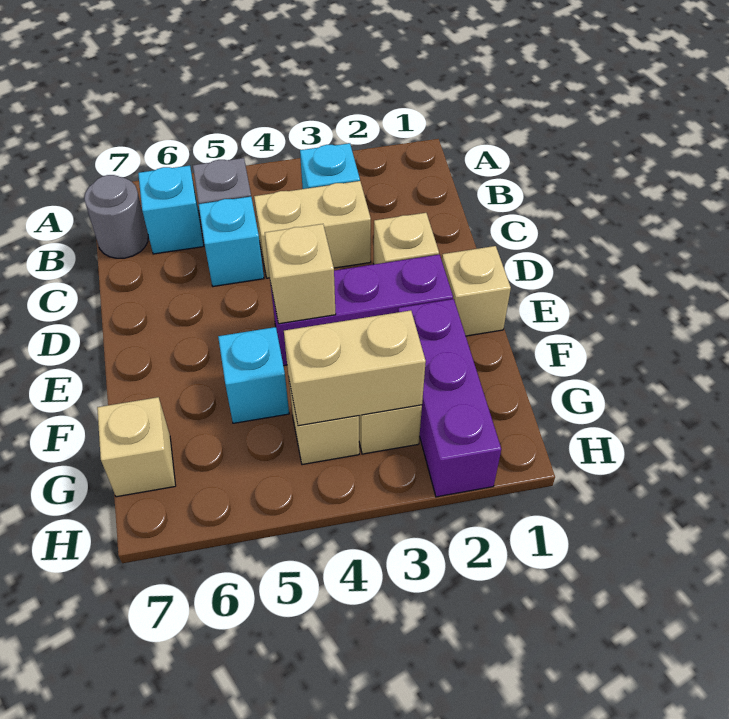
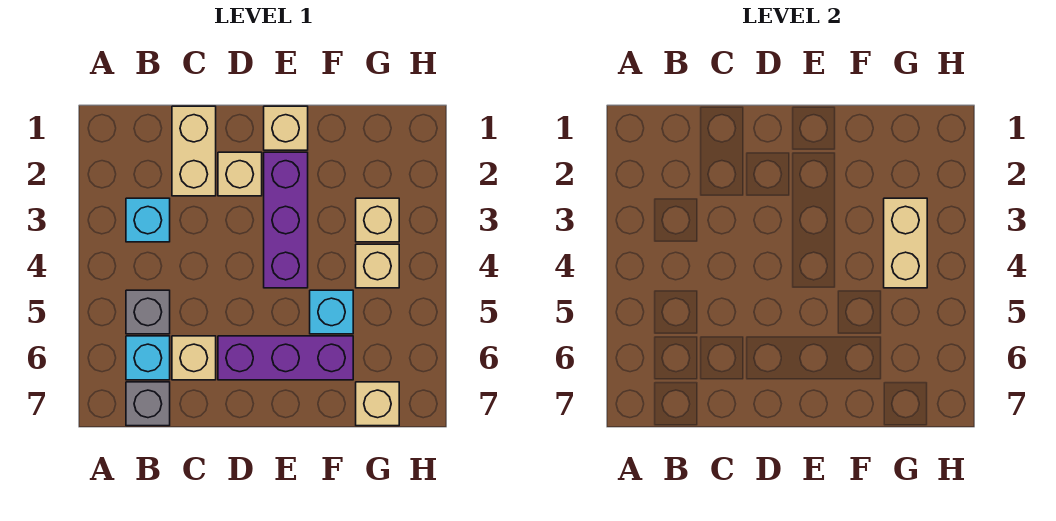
grey round brick B7 level 1 -> grey brick B7 level 1
tan brick C3:C4 level 1 -> tan brick C1:C2 level 1
cyan brick C5 level 1 -> none
tan brick E4 level 2 -> tan brick C6 level 1
purple brick F2:H2 level 1 -> purple brick D6:F6 level 1

